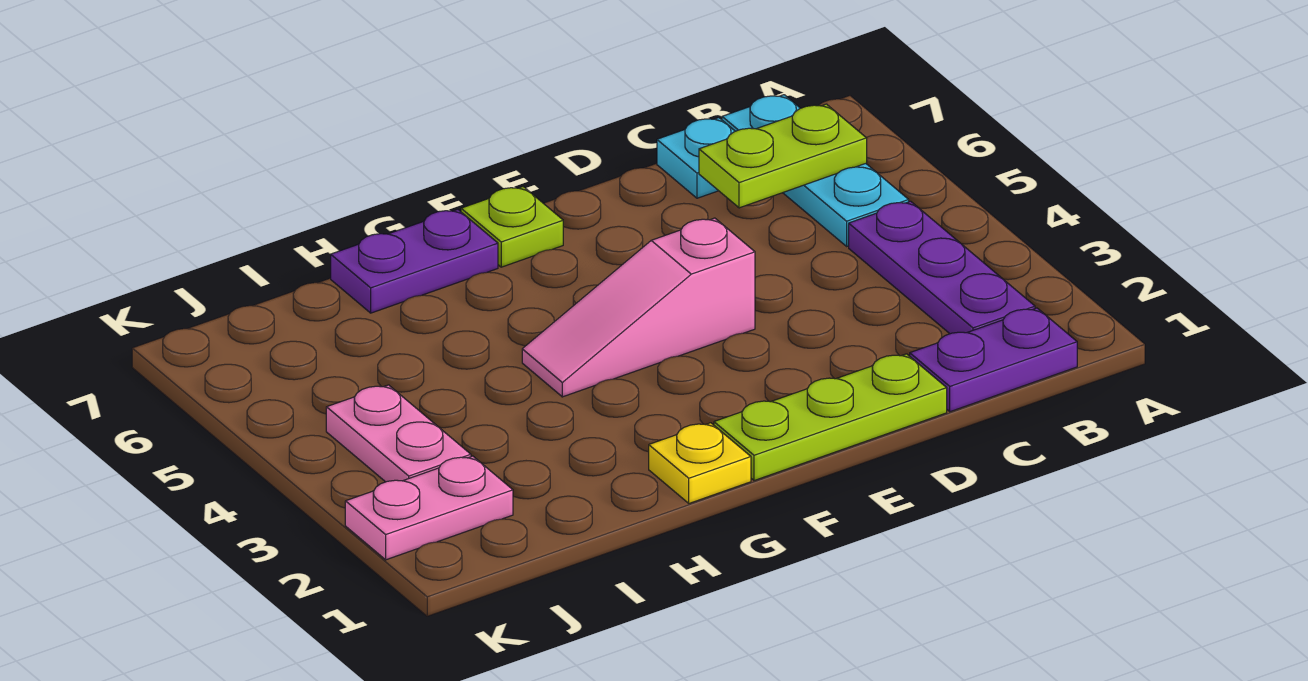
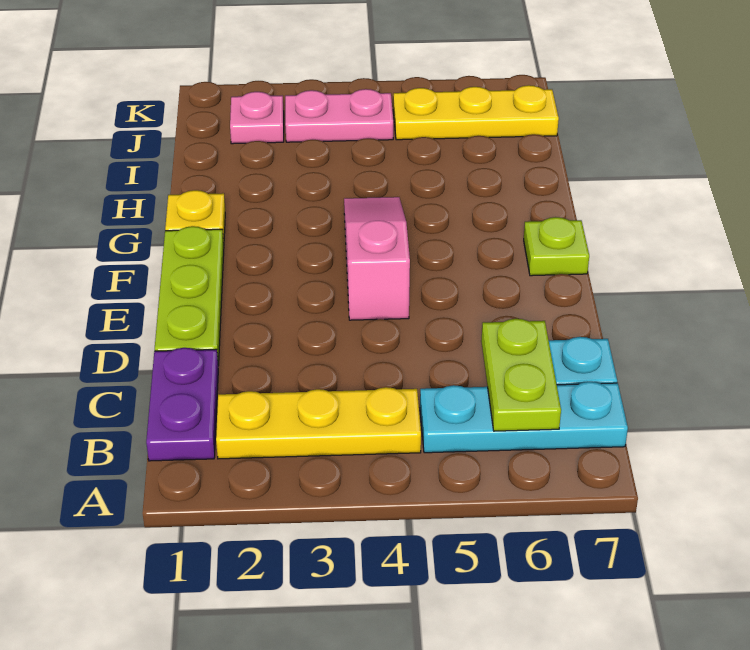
purple plate B2:B4 level 1 -> yellow plate B2:B4 level 1
purple plate G7:H7 level 1 -> none
pink plate J2:K2 level 1 -> pink plate J2 level 1
none -> yellow plate J5:J7 level 1

